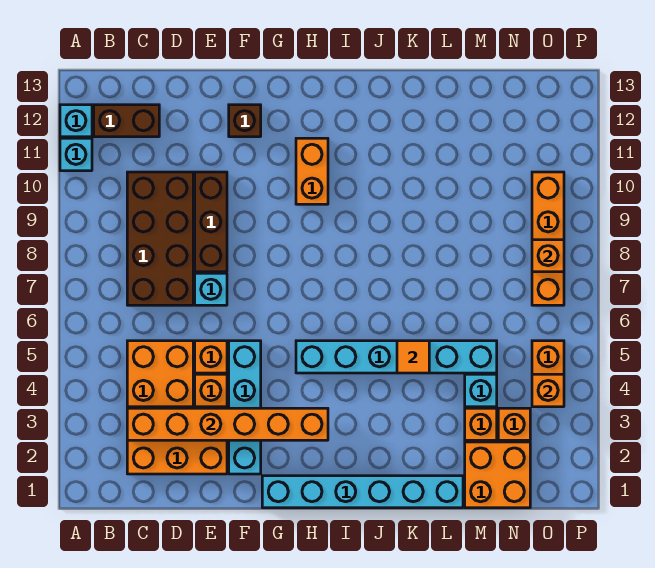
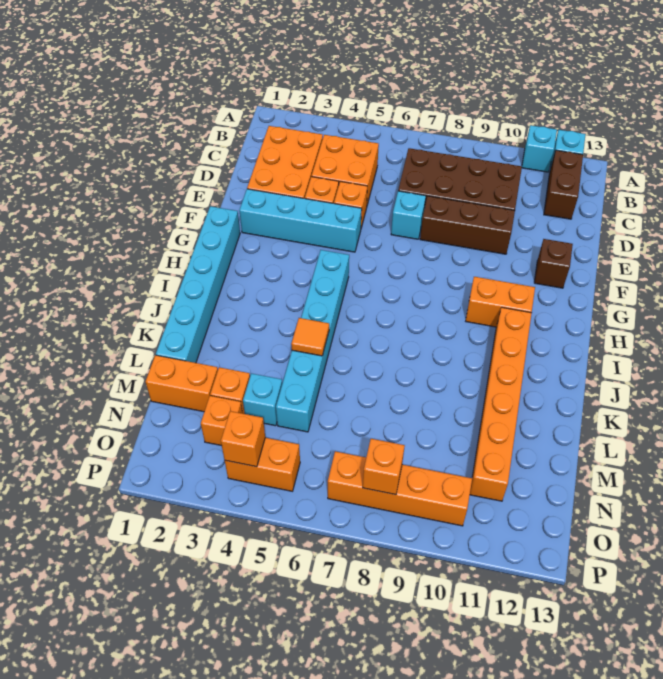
orange brick C3:H3 level 2 -> orange brick I11:N11 level 1
orange brick M1:N2 level 1 -> orange brick M1:M2 level 1

